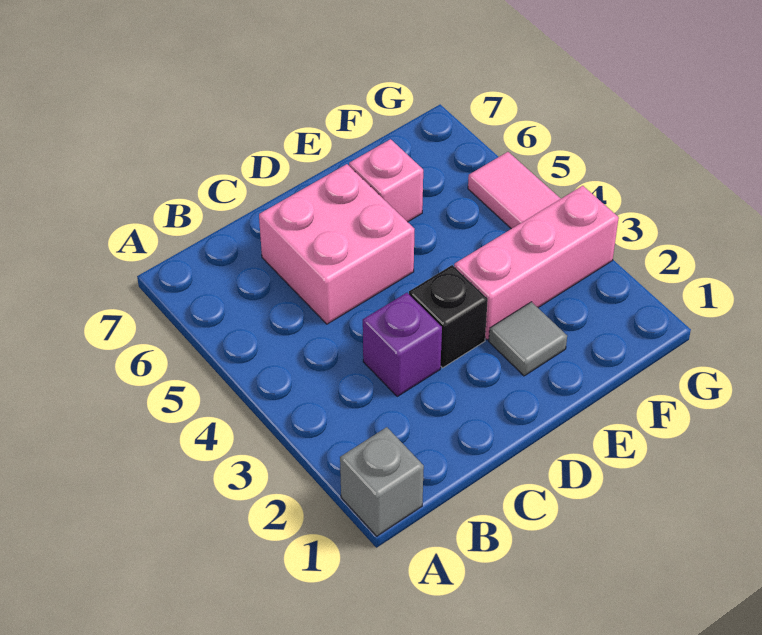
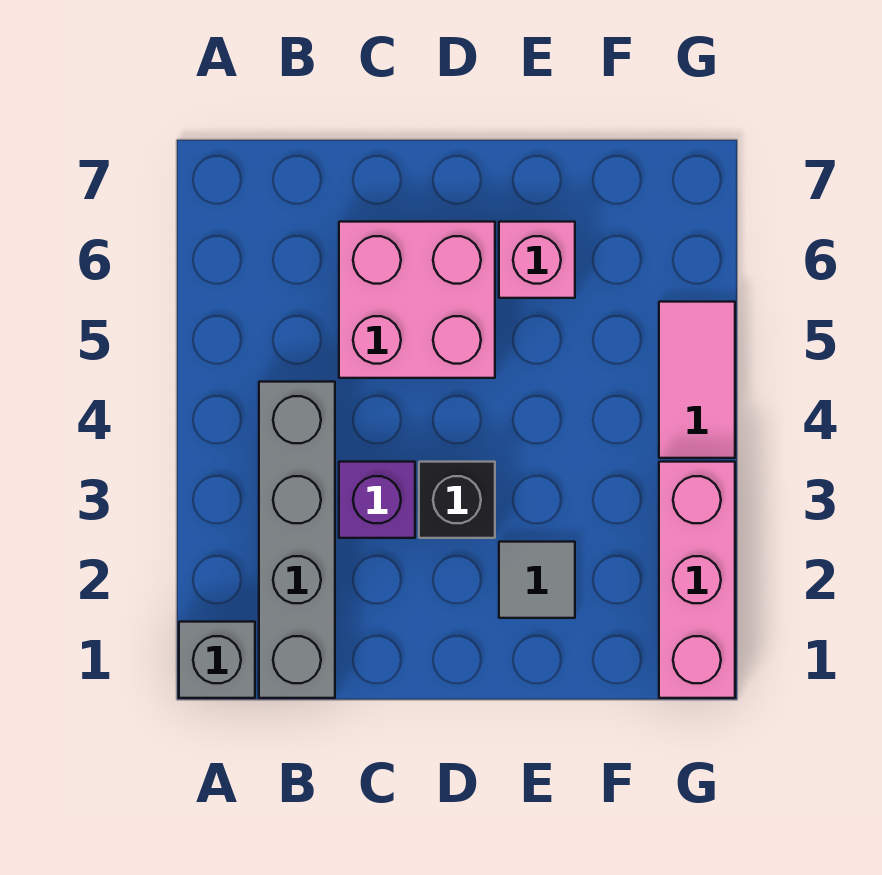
none -> grey brick B1:B4 level 1
pink brick E3:G3 level 1 -> pink brick G1:G3 level 1

